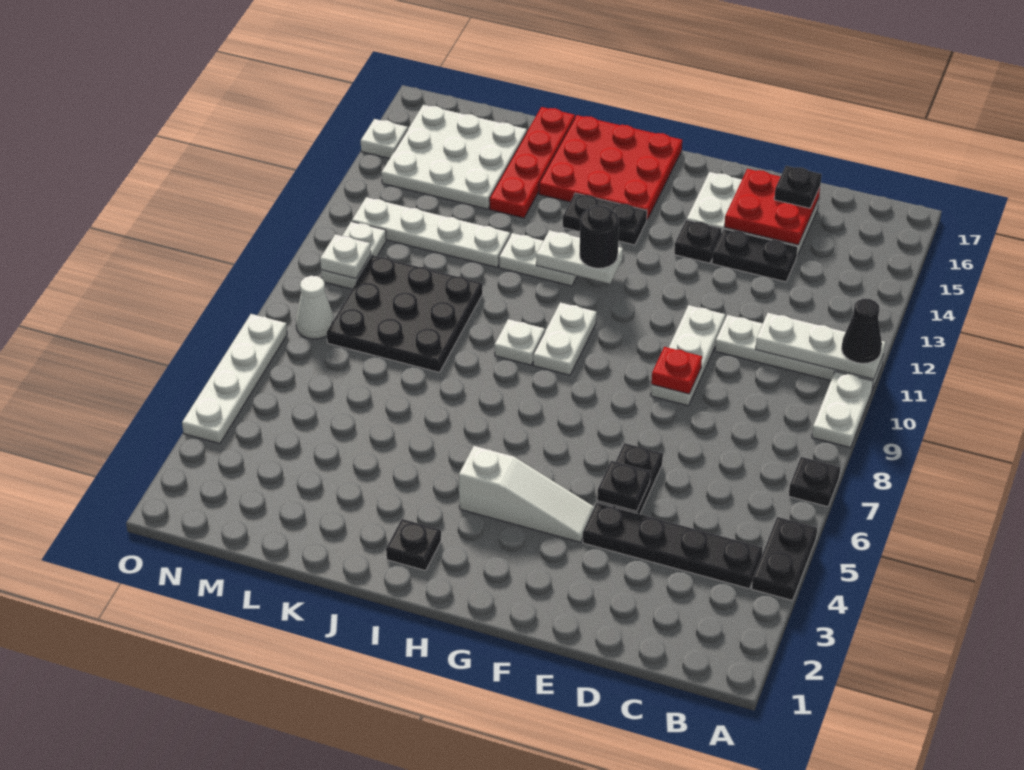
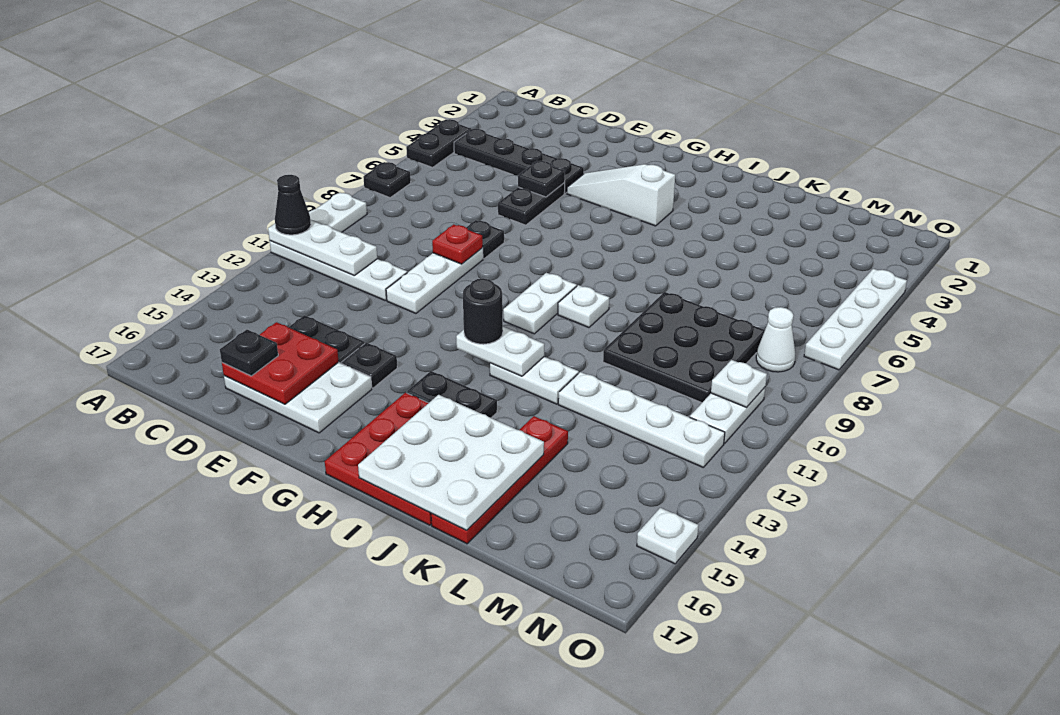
black plate I2 level 1 -> black plate E8 level 1
white plate L14:N16 level 1 -> white plate I15:K17 level 2

